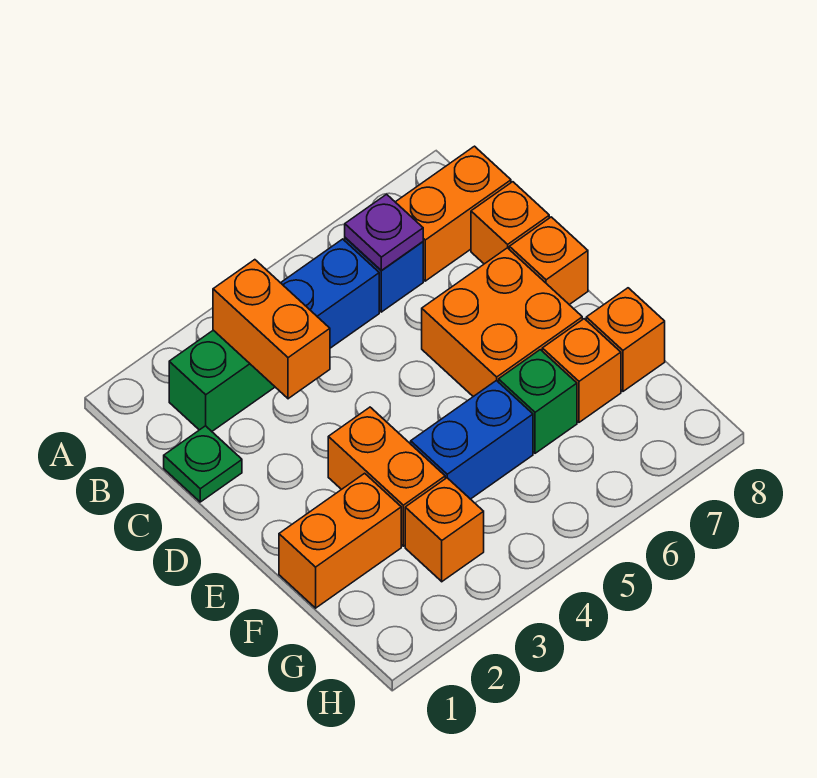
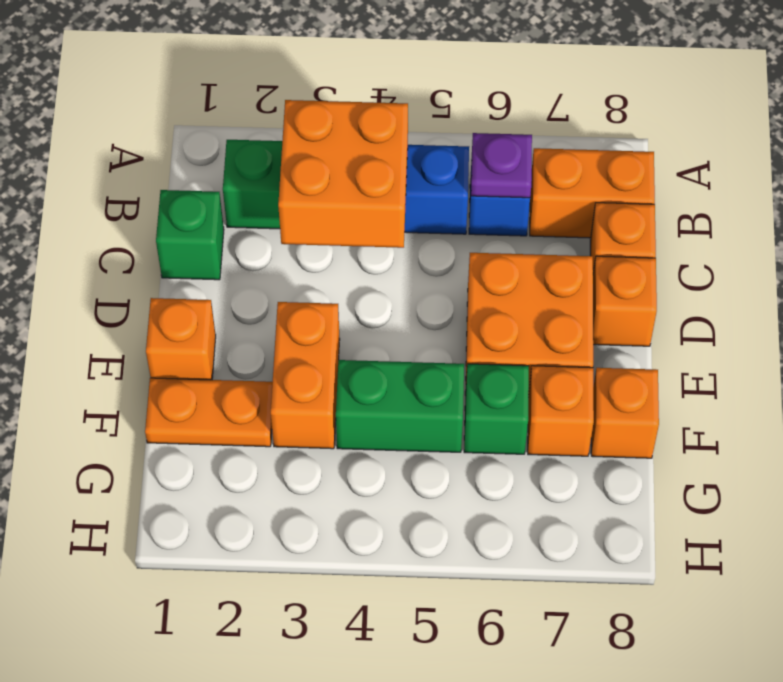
orange brick B3:C3 level 2 -> orange brick B3:C4 level 2
green plate C1 level 1 -> green brick C1 level 1
orange brick F1:F2 level 1 -> orange plate F1:F2 level 1
blue brick F4:F5 level 1 -> green brick F4:F5 level 1
orange brick G3 level 1 -> orange brick E1 level 1

